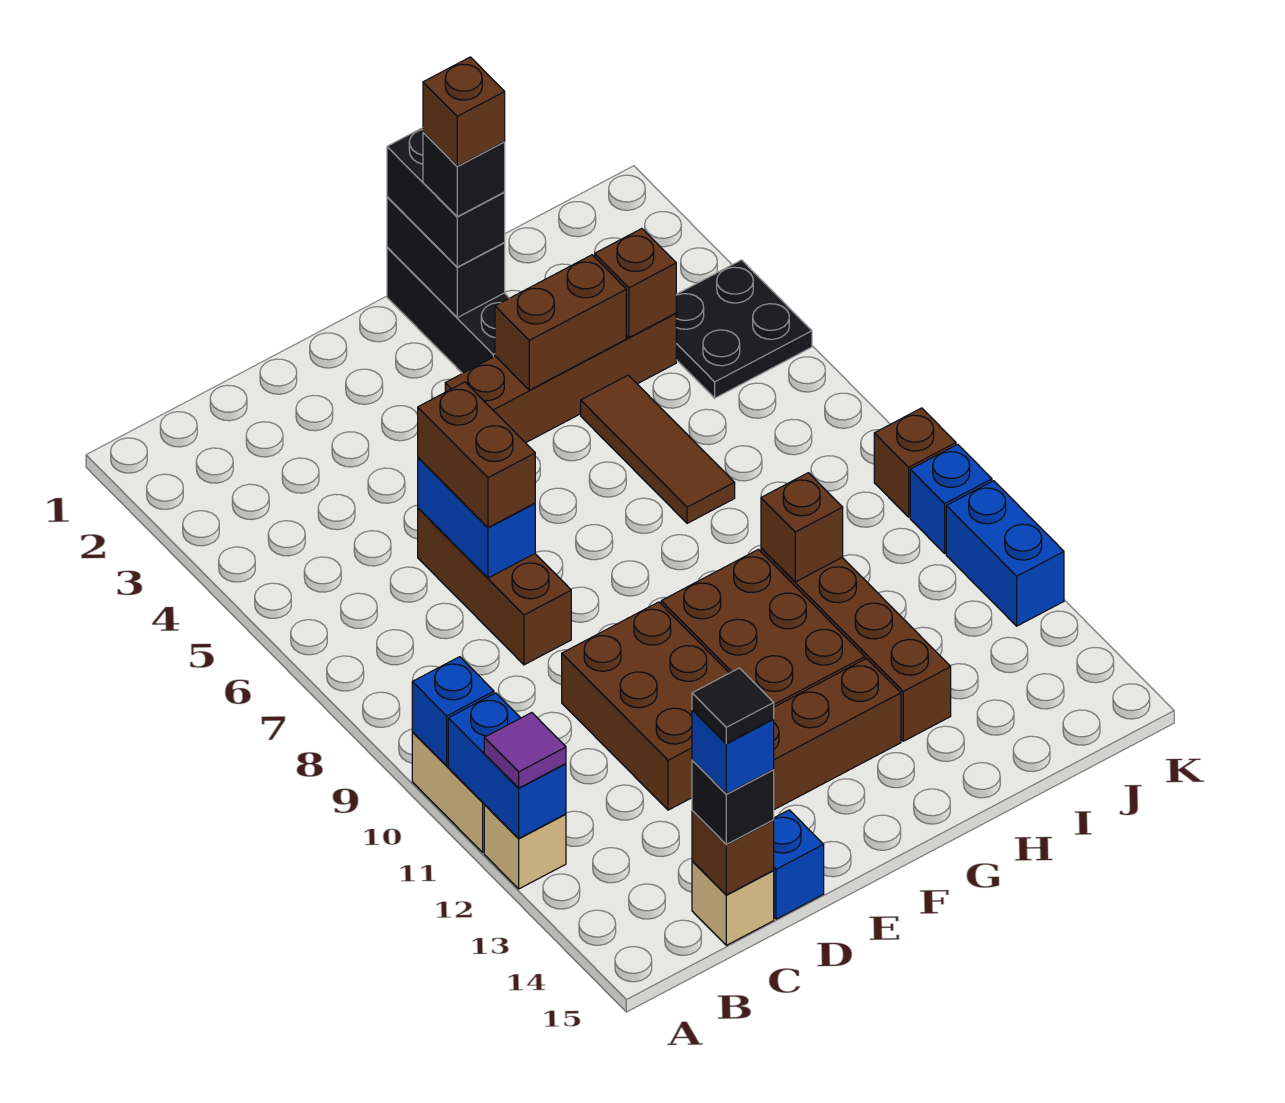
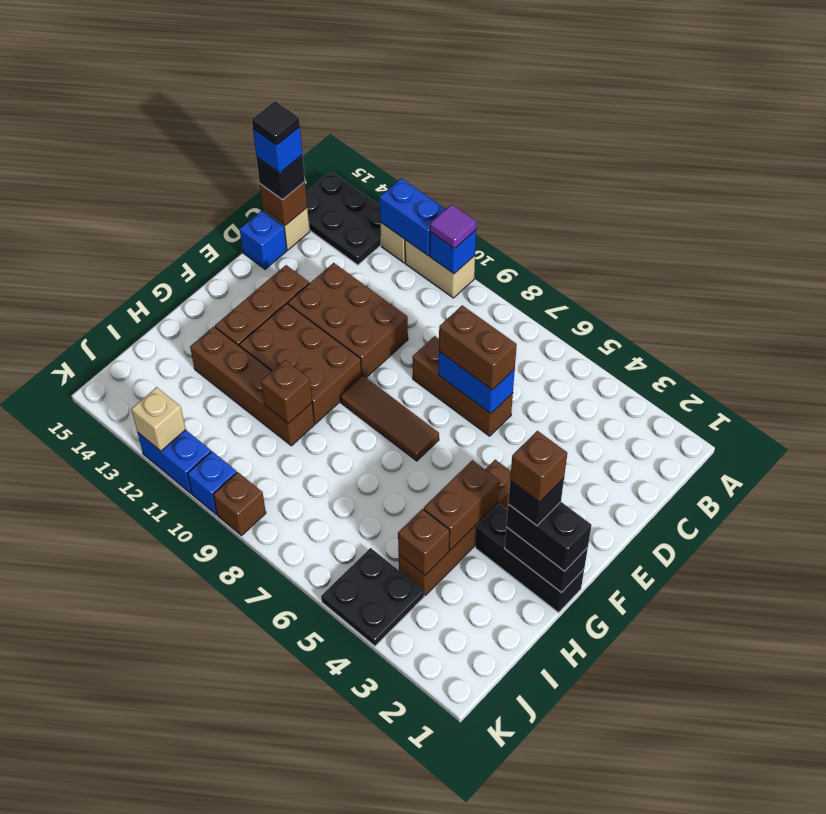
purple tile A12 level 3 -> purple tile A10 level 3
none -> black plate A13:B15 level 1
brown tile H5:H7 level 1 -> brown tile F7:F9 level 1
none -> tan brick K12 level 2

